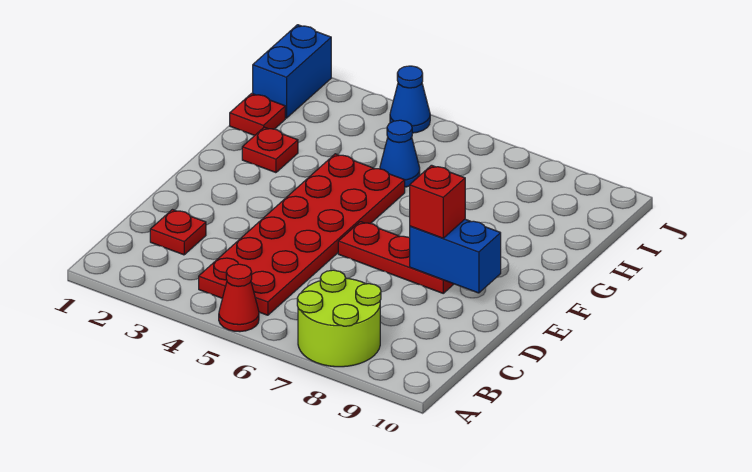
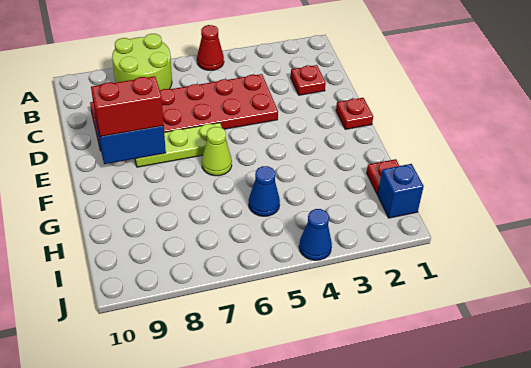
red plate B4:G5 level 1 -> red plate C4:D9 level 1
red plate E6:E8 level 1 -> lime plate E6:E8 level 1
red brick E8 level 3 -> red brick E8:E9 level 3
none -> lime cone F6 level 1
red plate G2 level 1 -> red plate E1 level 1
blue brick I1:J1 level 1 -> blue brick I1 level 1

